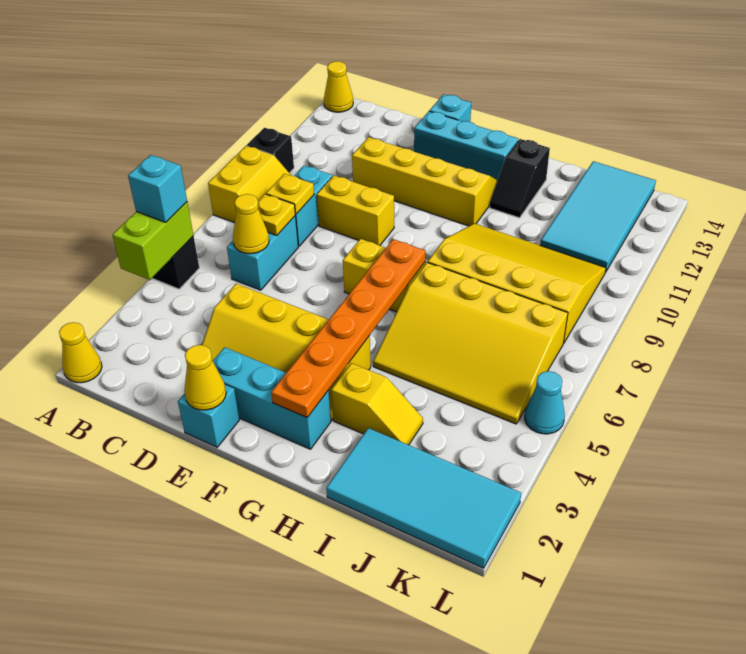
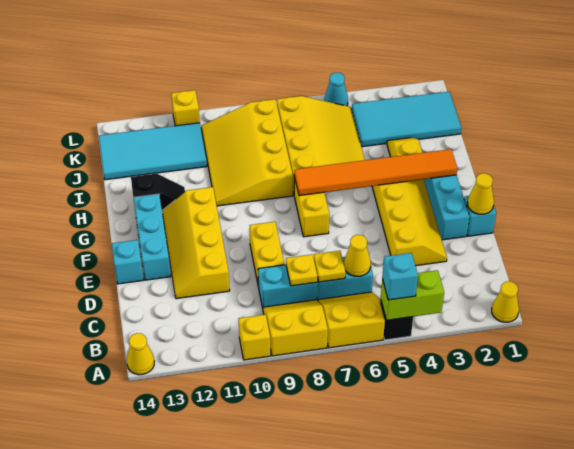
none -> yellow slope A6:B7 level 1 top A
black brick A10 level 1 -> yellow brick A10 level 1
orange plate G2:G7 level 2 -> orange tile G2:G7 level 2
cyan tile I1:L2 level 1 -> cyan tile J1:K4 level 1
none -> yellow brick L11 level 1

